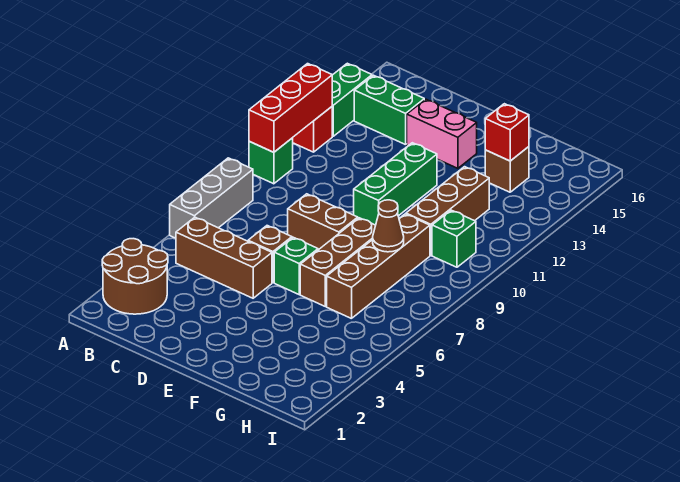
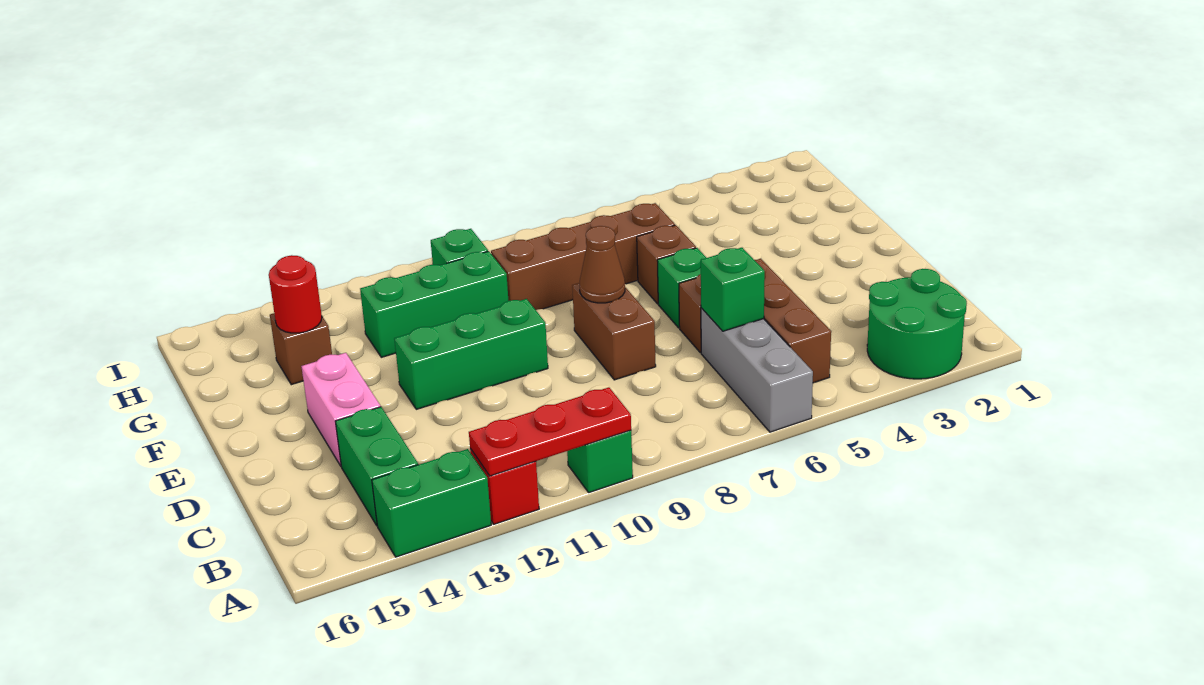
brown round brick A2:B3 level 1 -> green round brick A2:B3 level 1
grey brick A6:A8 level 1 -> grey brick A6:C6 level 1
red brick A10:A12 level 2 -> red plate A10:A12 level 2
none -> green brick C6 level 2
brown brick F6:F8 level 1 -> brown brick F6 level 1
brown cone G8 level 2 -> brown cone E8 level 2
brown brick G10:G12 level 1 -> green brick G10:G12 level 1
red brick G14 level 2 -> red round brick G14 level 2

